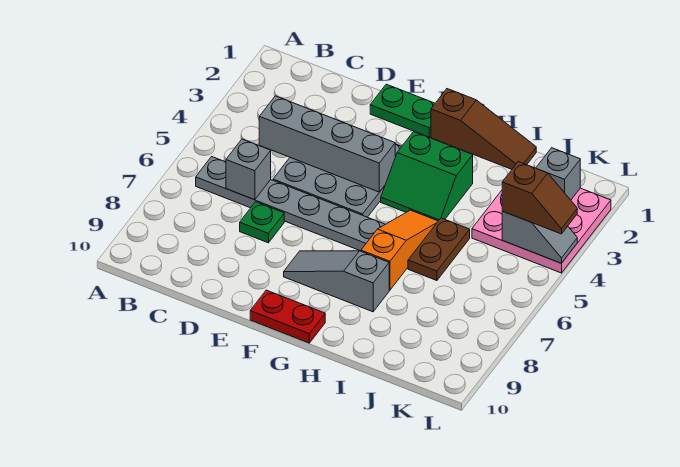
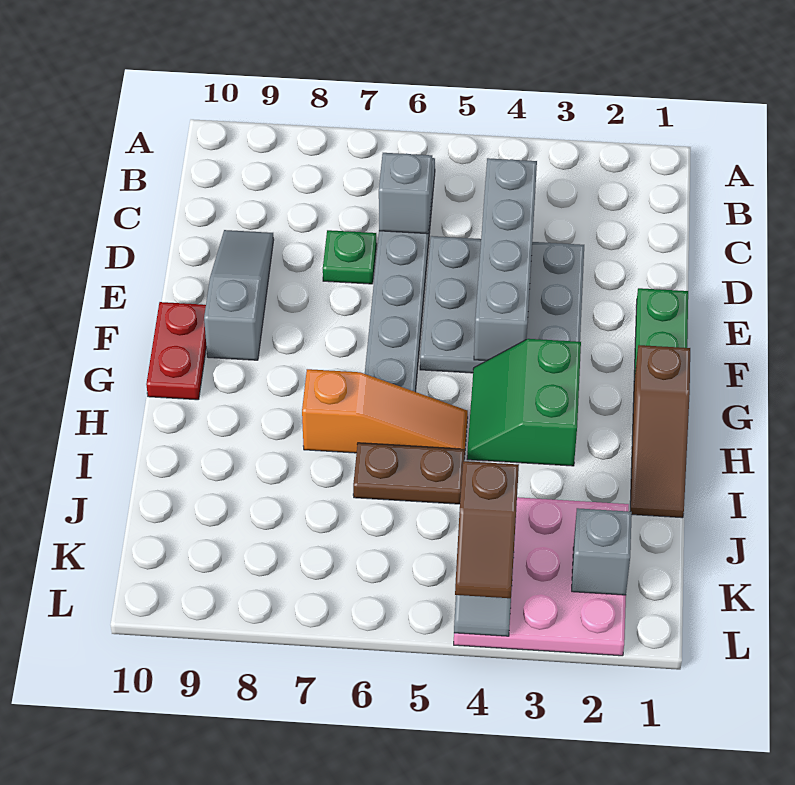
grey slope F8:H8 level 1 top H -> grey slope D9:F9 level 1 top F

